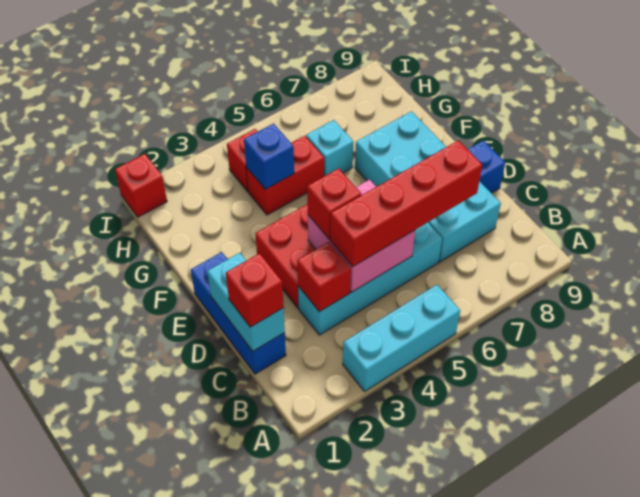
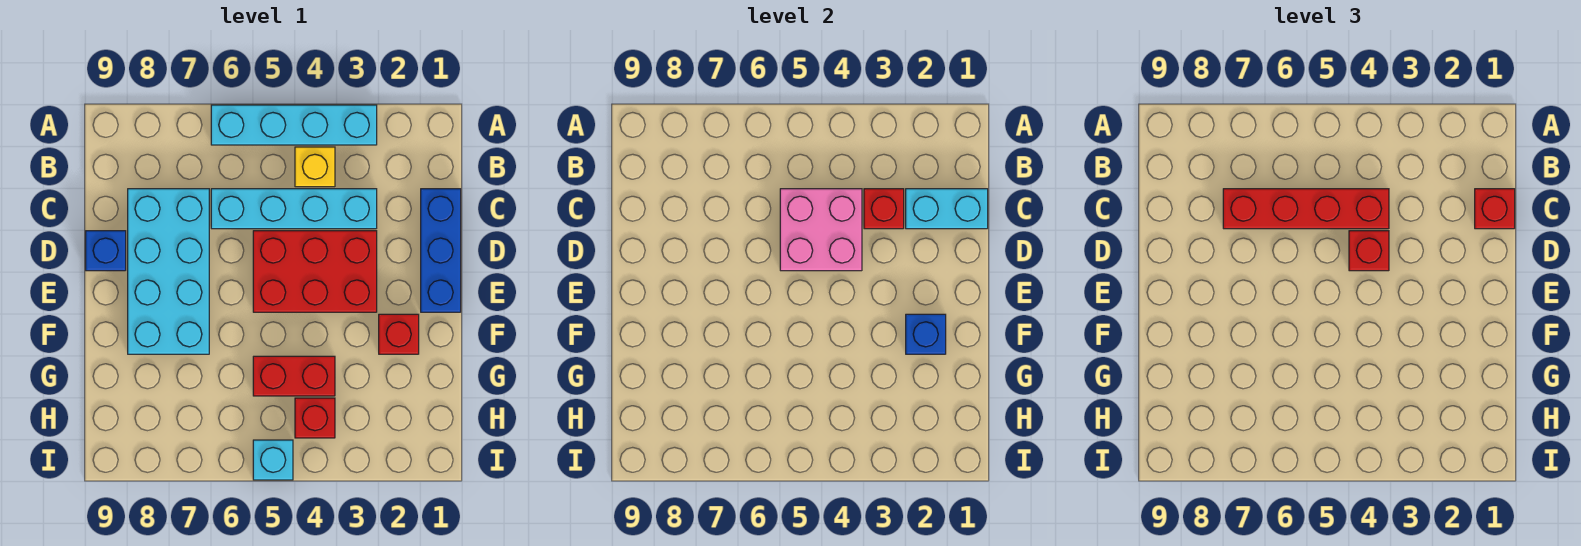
cyan brick A3:A5 level 1 -> cyan brick A3:A6 level 1
none -> yellow brick B4 level 1
cyan brick C1:D1 level 2 -> cyan brick C1:C2 level 2
blue brick G4 level 2 -> blue brick F2 level 2
cyan brick G6 level 1 -> cyan brick I5 level 1
red brick I1 level 1 -> red brick F2 level 1

